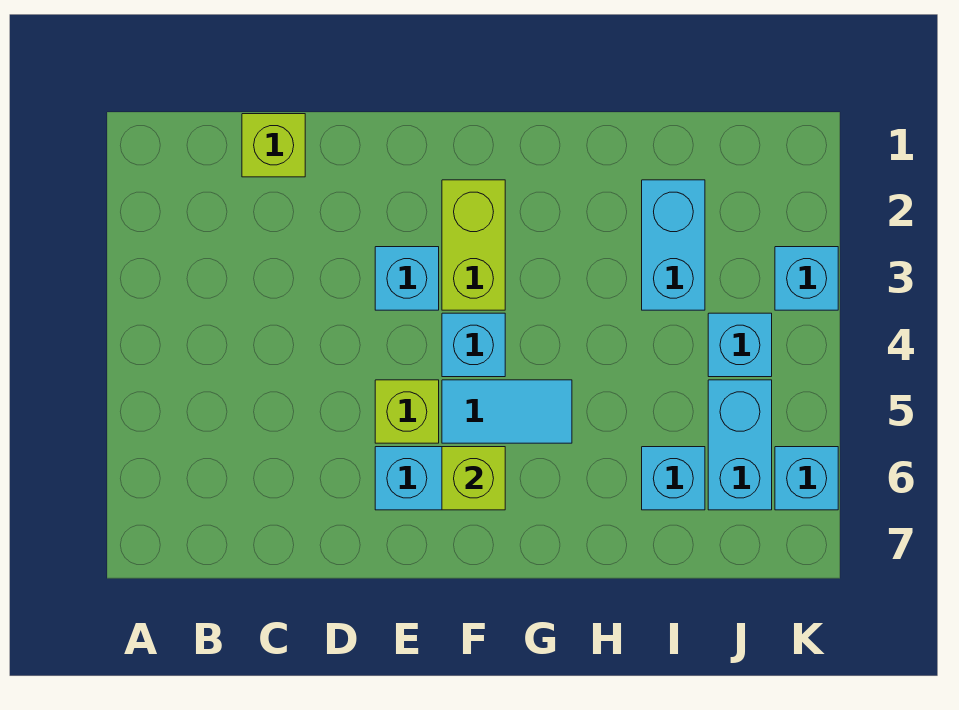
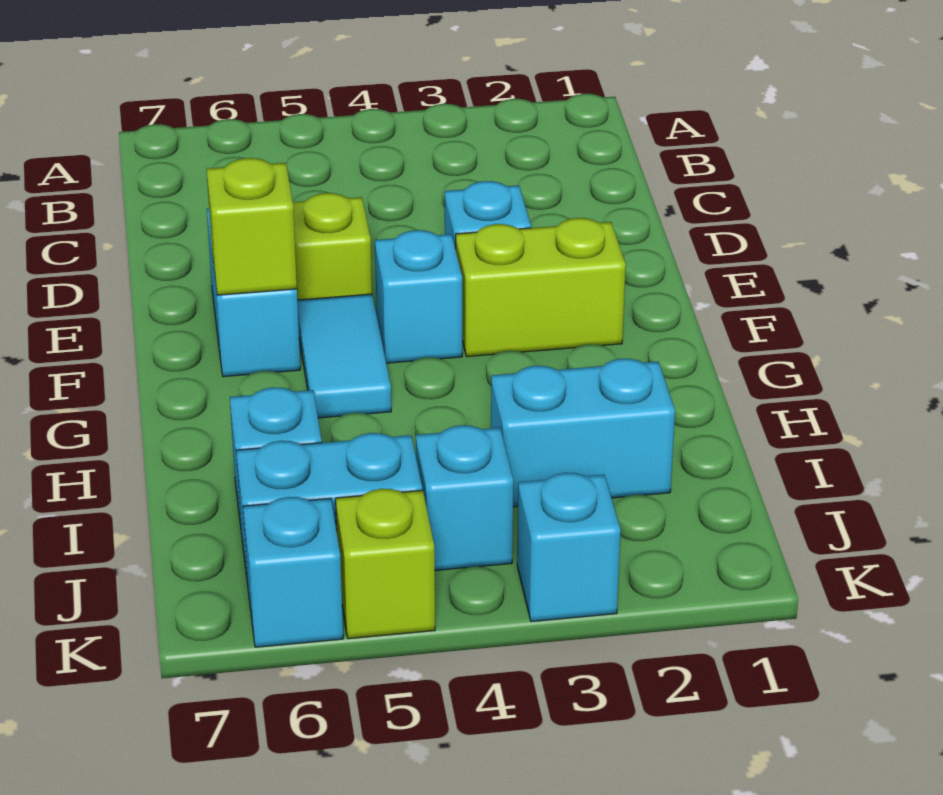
lime brick C1 level 1 -> lime brick K5 level 1

